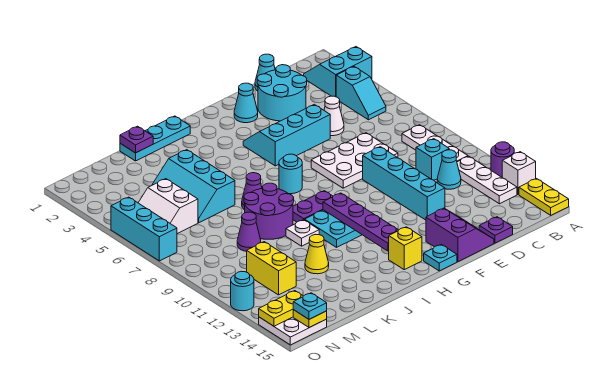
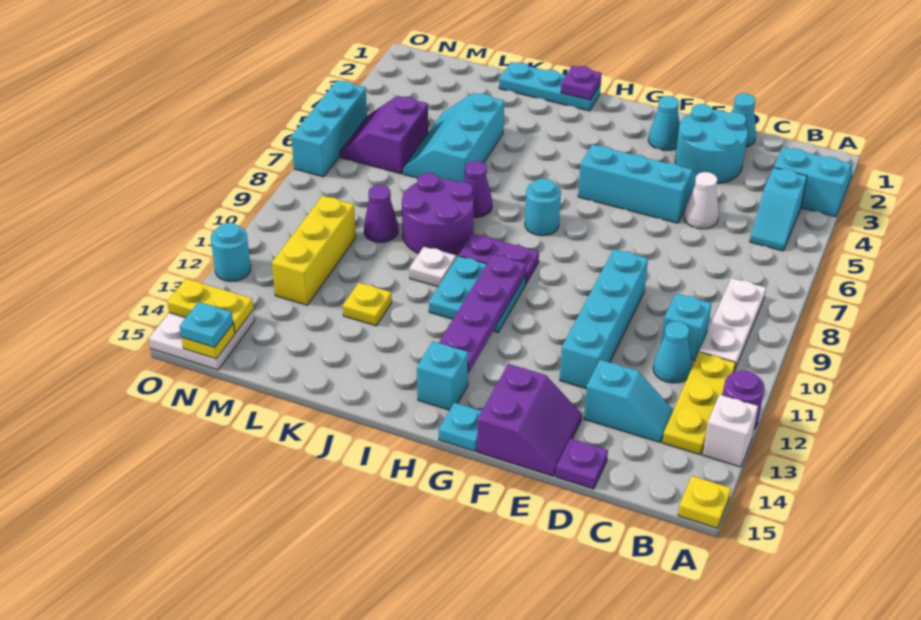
yellow plate A14:A15 level 1 -> yellow plate A15 level 1
white plate B11:B13 level 1 -> yellow plate B11:B13 level 1
none -> cyan slope C13:D13 level 1 top D
white plate D7:F8 level 1 -> none
yellow brick H14 level 1 -> cyan brick H14 level 1
purple plate K1 level 2 -> purple plate I1 level 2
yellow cone K12 level 1 -> yellow plate K12 level 1
white slope M5:N6 level 1 top M -> purple slope M5:N6 level 1 top M
yellow brick M11:M12 level 1 -> yellow brick M10:M12 level 1

